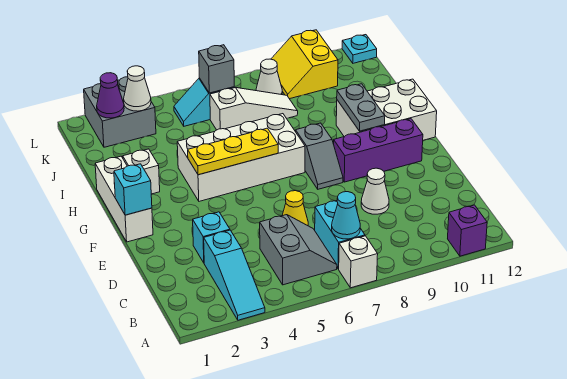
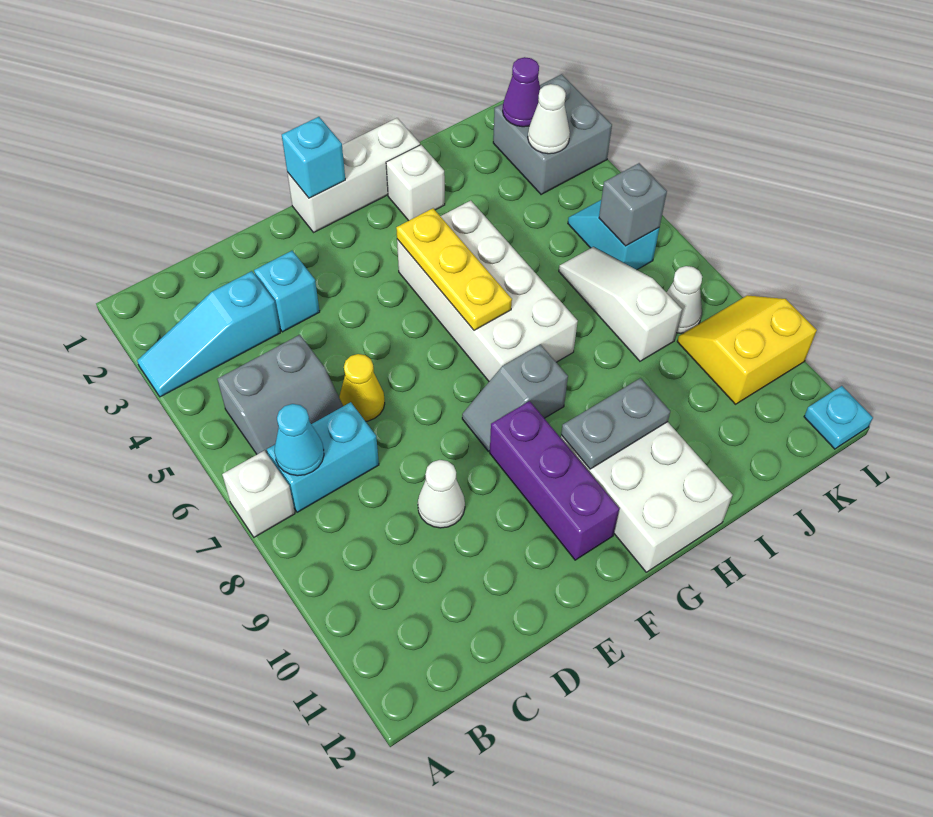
purple brick A11 level 1 -> none
white slope J6:J8 level 1 top 6 -> white slope J6:J8 level 1 top 8

